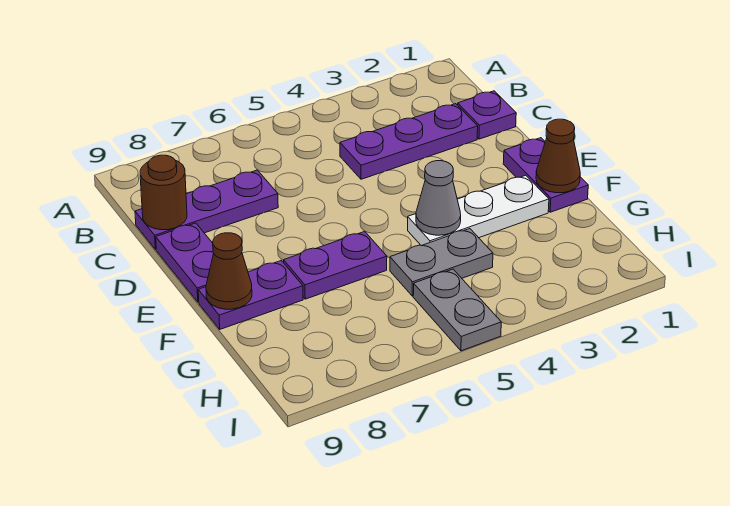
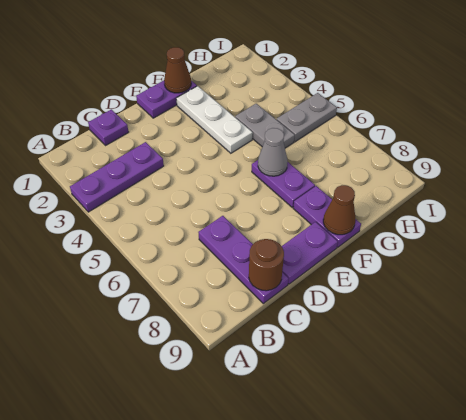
purple plate C2:C4 level 1 -> purple plate A3:C3 level 1
grey cone F4 level 2 -> grey cone F6 level 2

